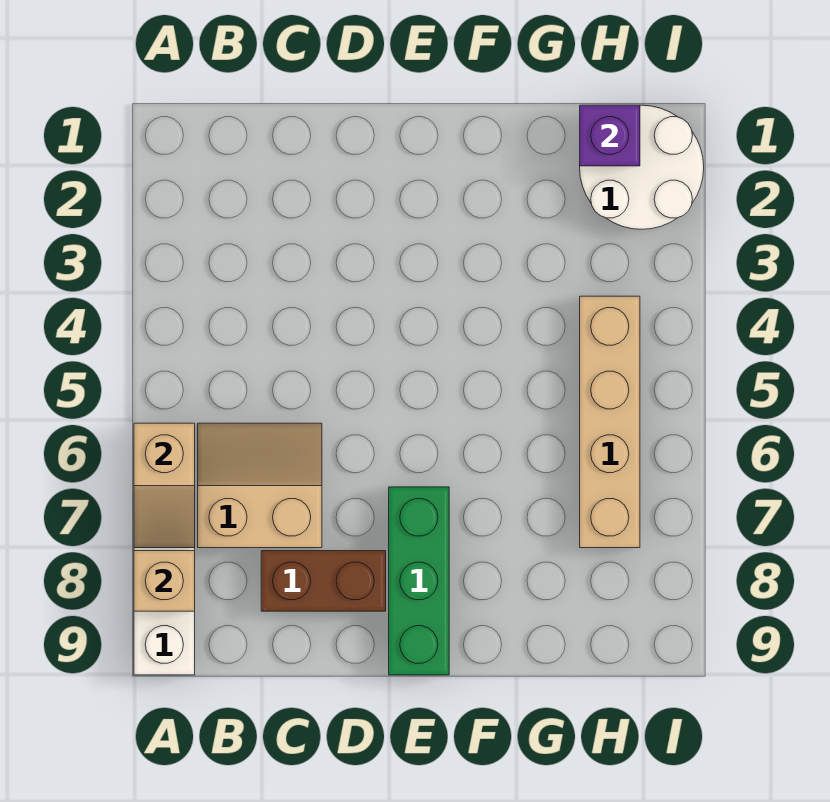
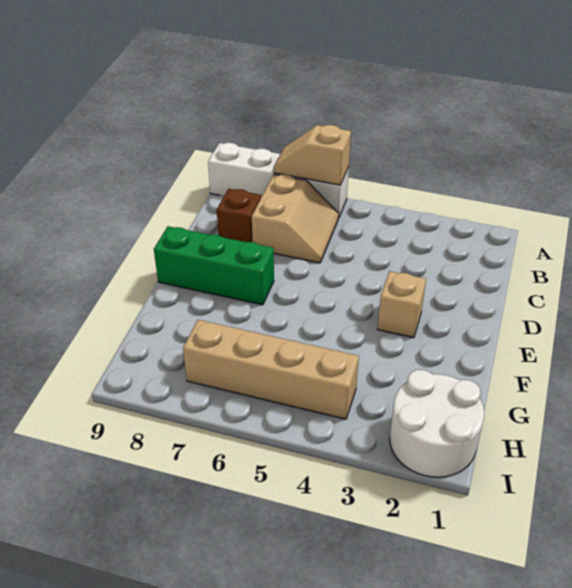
tan brick A8 level 2 -> tan brick E3 level 1
brown brick C8:D8 level 1 -> brown brick C8 level 1
purple brick H1 level 2 -> none

